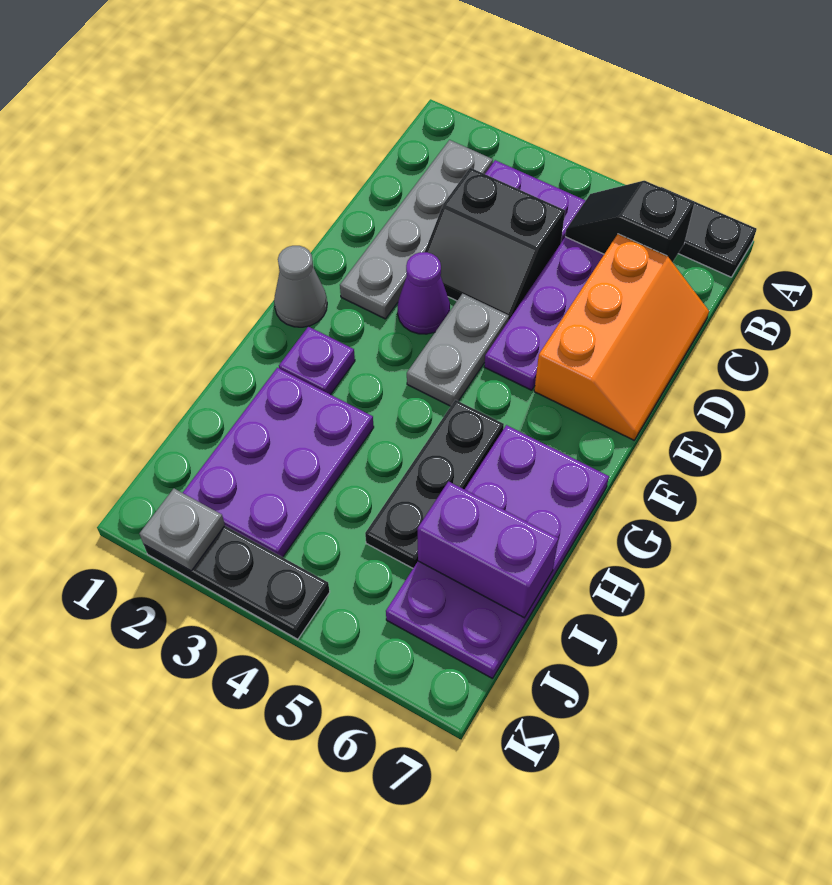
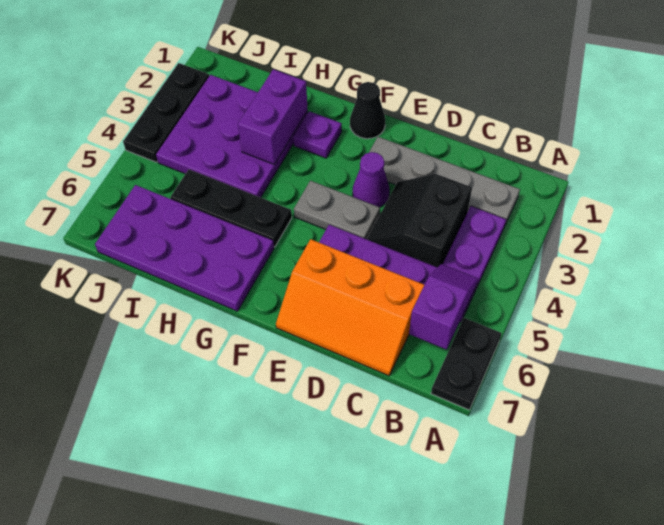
black slope B5:B6 level 2 top 6 -> purple slope B5:B6 level 2 top 6
grey cone F1 level 1 -> black cone F1 level 1
purple plate H2:J3 level 1 -> purple plate H2:J4 level 1
purple brick I6:I7 level 2 -> purple brick H2:H3 level 2
grey plate K2 level 2 -> none

